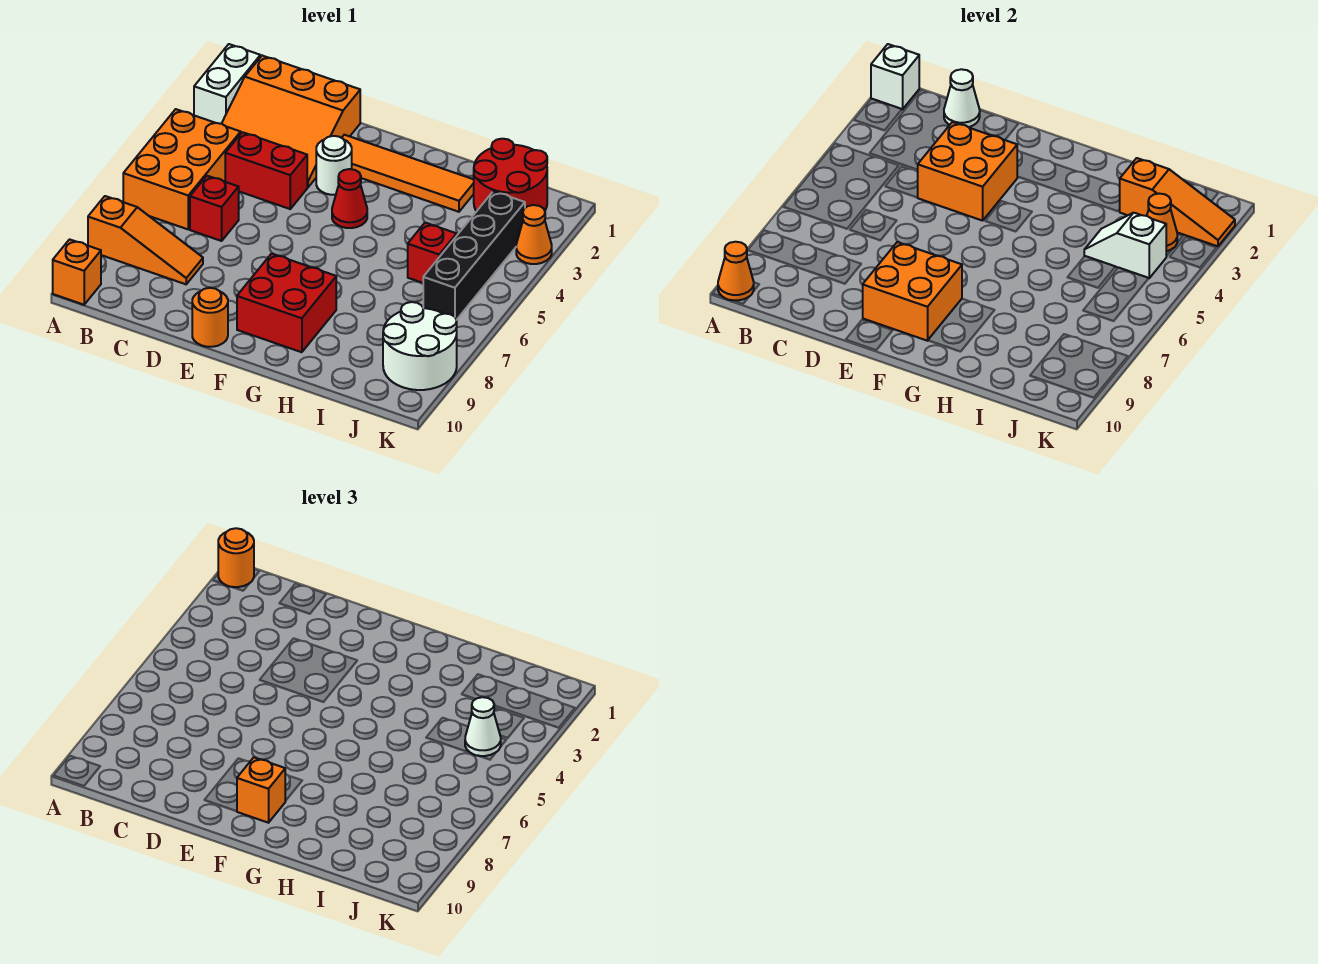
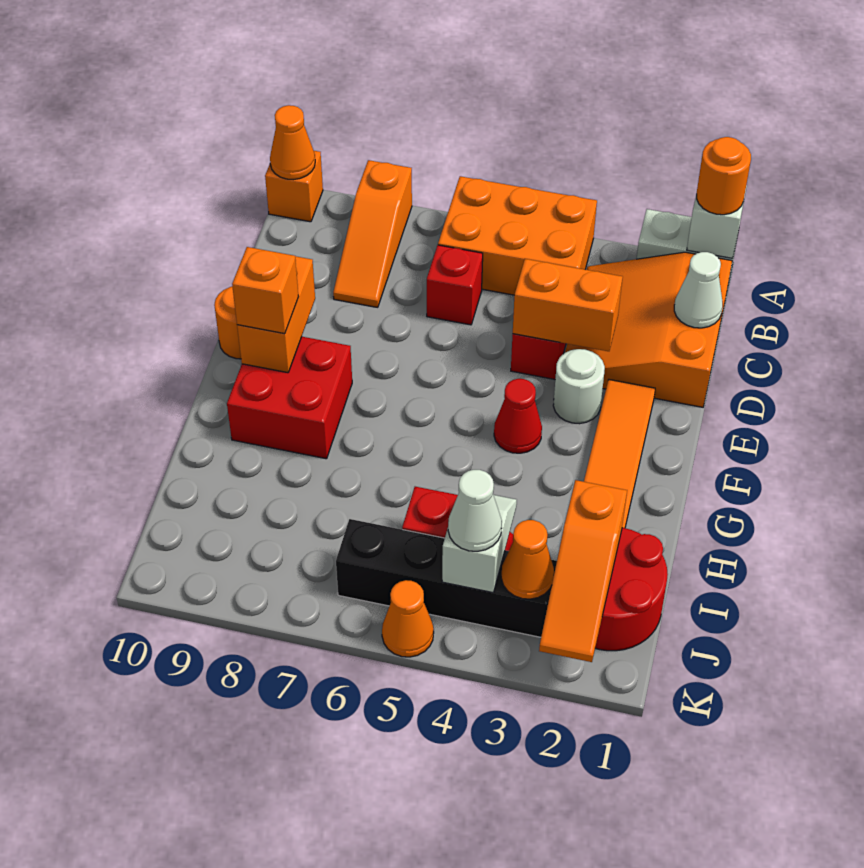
orange brick D3:E4 level 2 -> orange brick D3:D4 level 2
orange brick E8:F9 level 2 -> orange brick E9:F9 level 2
white round brick J8:K9 level 1 -> none
orange cone K3 level 1 -> orange cone K5 level 1

